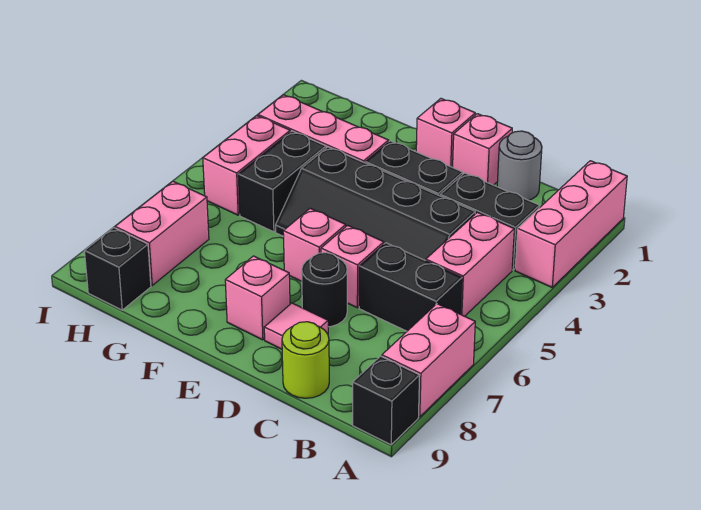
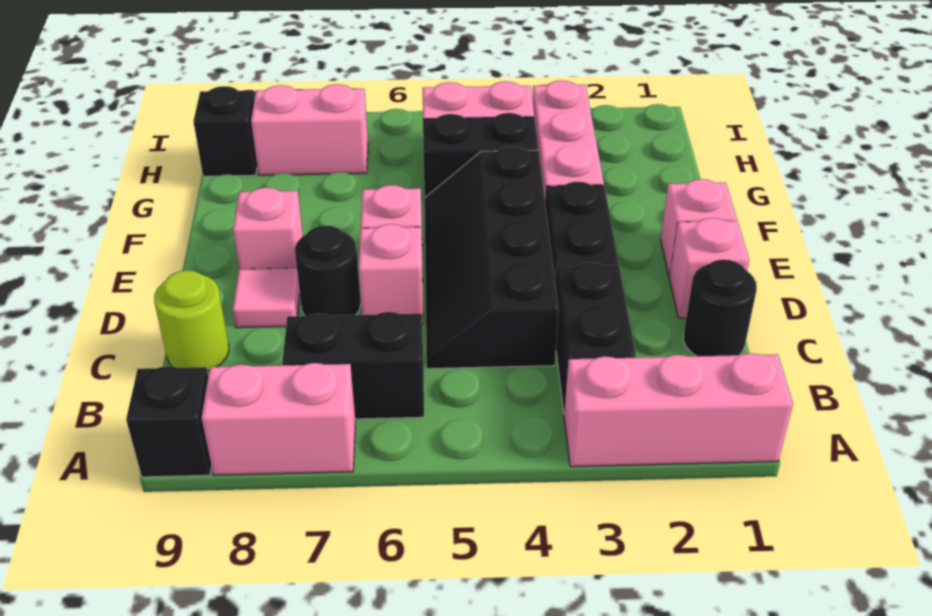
pink brick B4:B5 level 1 -> none
black brick B6:C6 level 1 -> black brick B6:B7 level 1
grey round brick C1 level 1 -> black round brick C1 level 1

